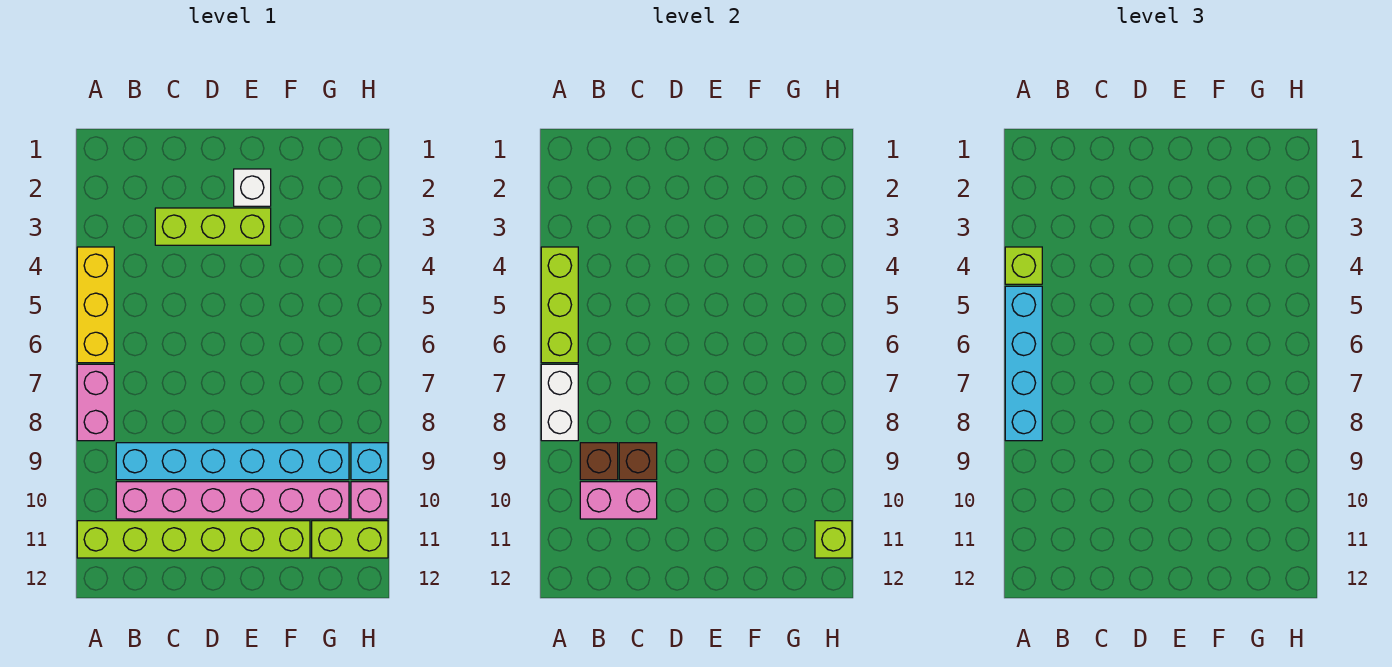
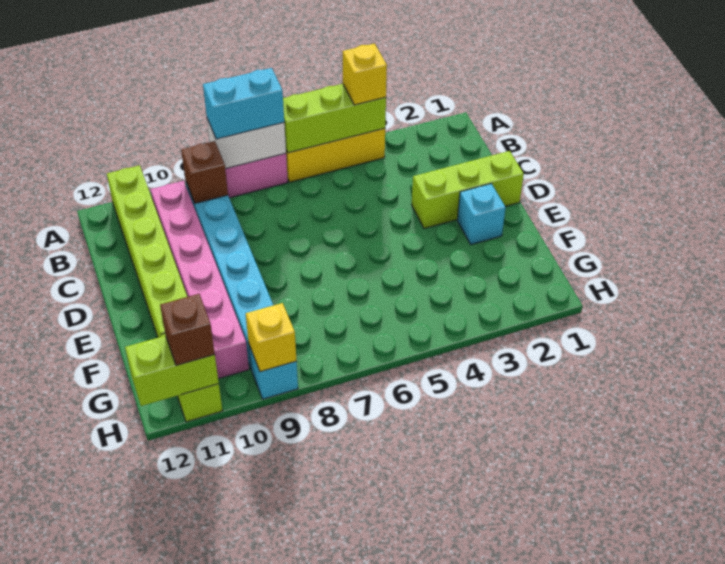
lime brick A4 level 3 -> yellow brick A4 level 3
cyan brick A5:A8 level 3 -> cyan brick A7:A8 level 3
pink brick B10:C10 level 2 -> none
lime brick C3:E3 level 1 -> lime brick D1:D3 level 1
brown brick C9 level 2 -> brown brick H11 level 3
white brick E2 level 1 -> cyan brick E2 level 1
none -> yellow brick H9 level 2
pink brick H10 level 1 -> none
lime brick H11 level 2 -> lime brick H11:H12 level 2

